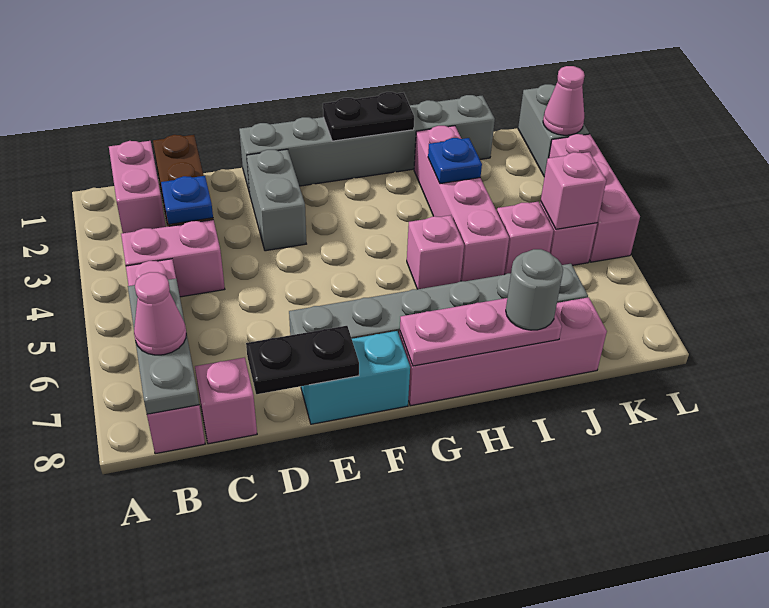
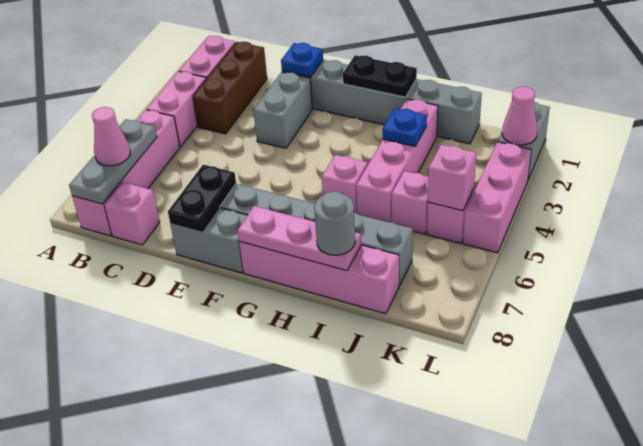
pink brick B4:C4 level 1 -> pink brick B3:B4 level 1
blue plate C3 level 2 -> blue plate E1 level 2
black plate D8:E8 level 2 -> black plate E7:E8 level 2
cyan brick E8:F8 level 1 -> grey brick E8:F8 level 1

